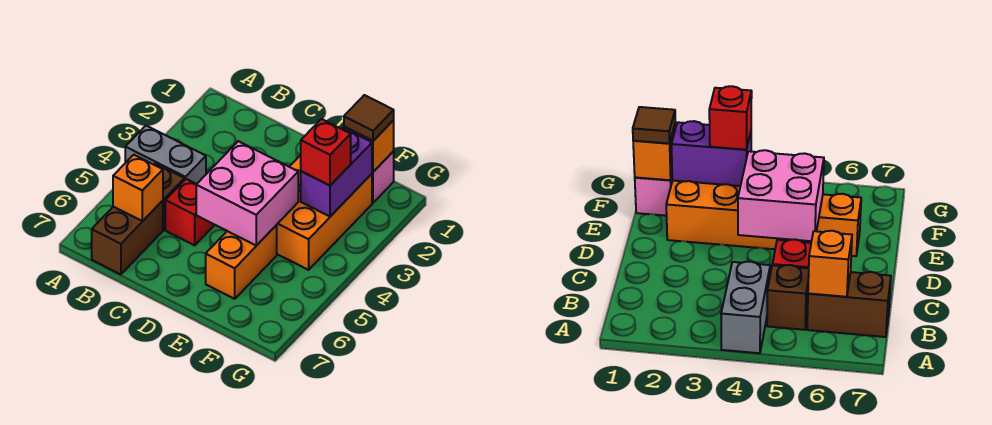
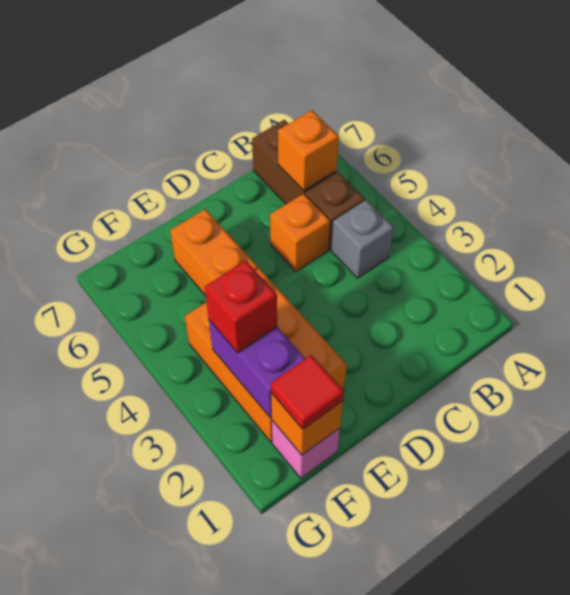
grey brick A4:B4 level 1 -> grey brick B4 level 1
red brick C5 level 1 -> orange brick C5 level 1
pink brick D4:E5 level 2 -> none
brown tile F1 level 3 -> red tile F1 level 3

